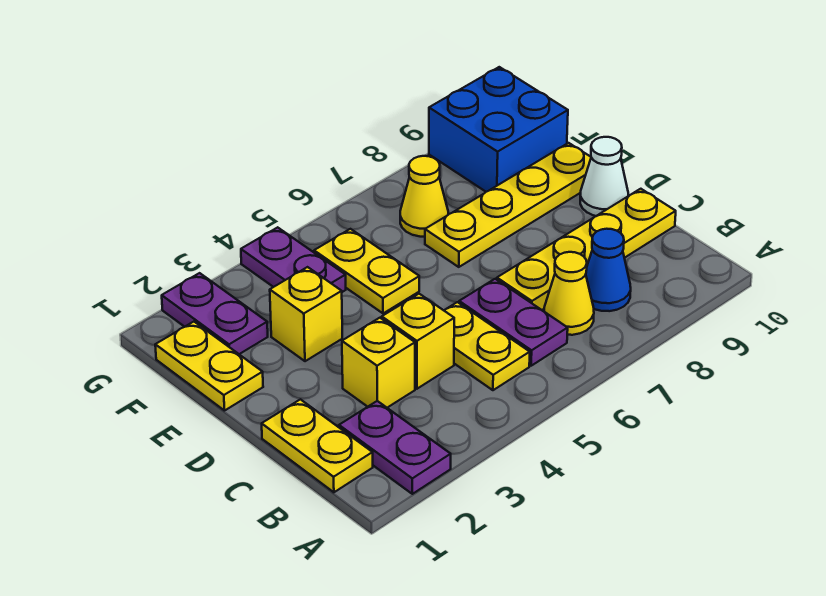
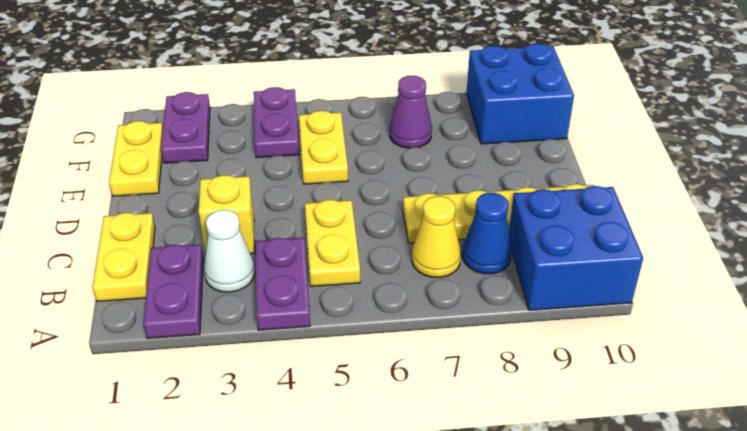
none -> blue brick A9:B10 level 1
purple plate B6:C6 level 1 -> purple plate A4:B4 level 1
yellow brick C4 level 1 -> none
white cone D10 level 1 -> white cone B3 level 1
yellow brick E3 level 1 -> none
yellow plate E7:E10 level 1 -> none
yellow cone F7 level 1 -> purple cone F7 level 1

